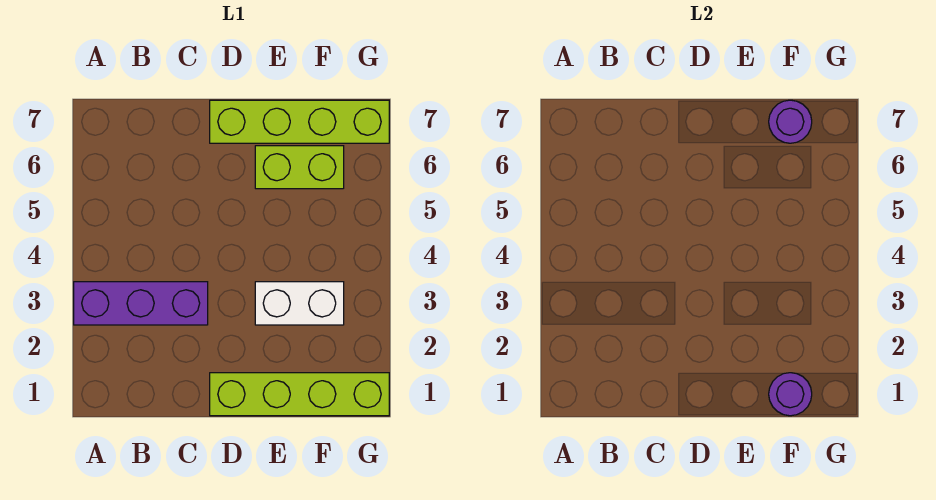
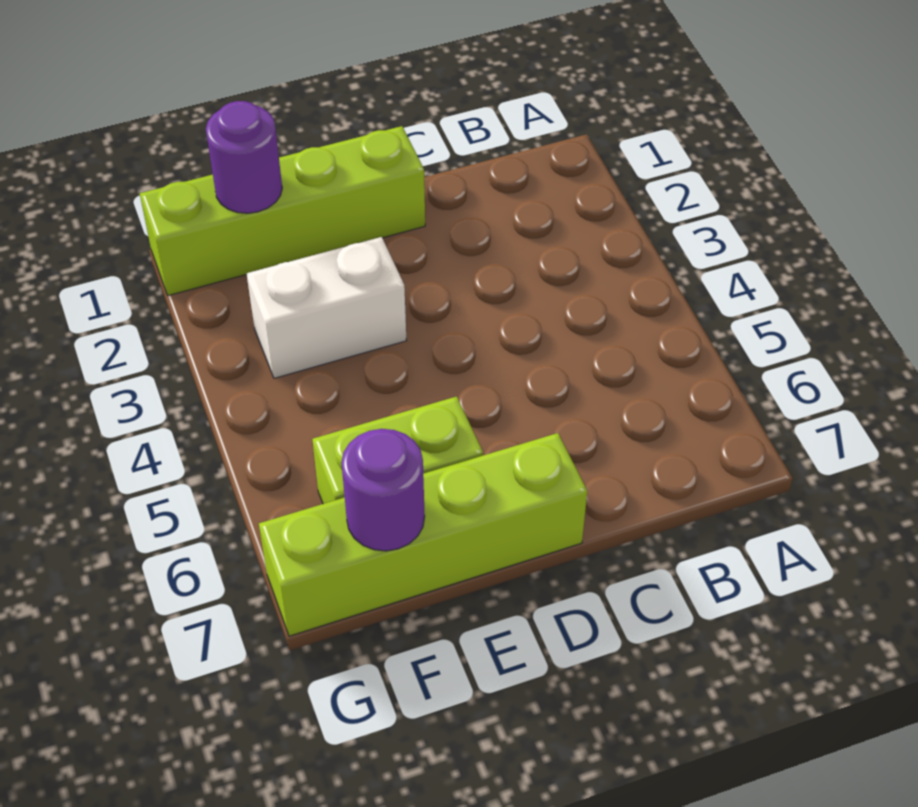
purple brick A3:C3 level 1 -> none

